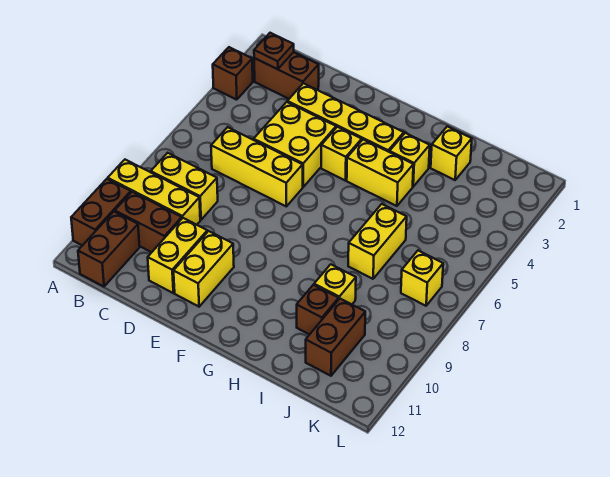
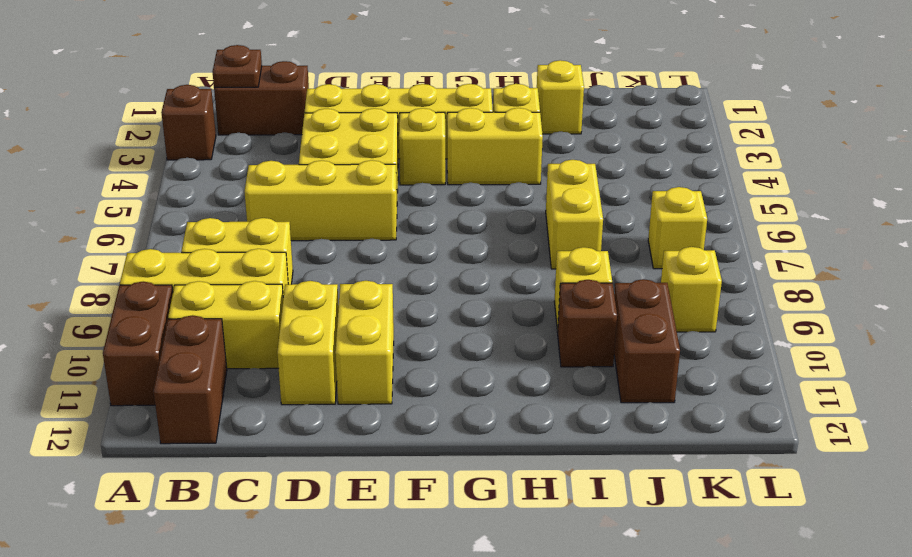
brown brick B10:C10 level 1 -> yellow brick B10:C10 level 1
none -> yellow brick K9 level 1

